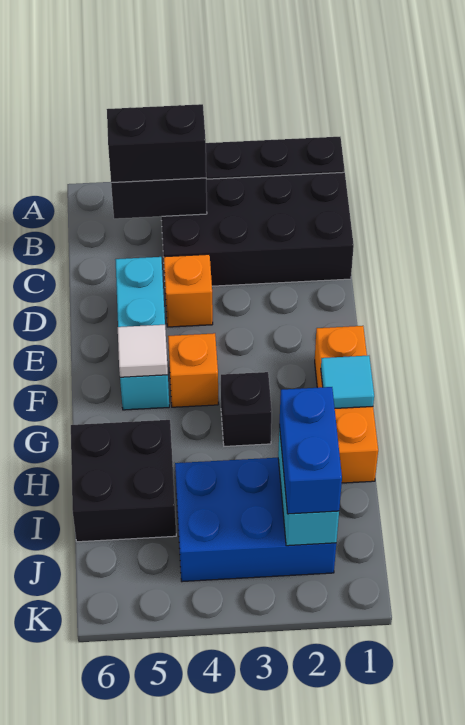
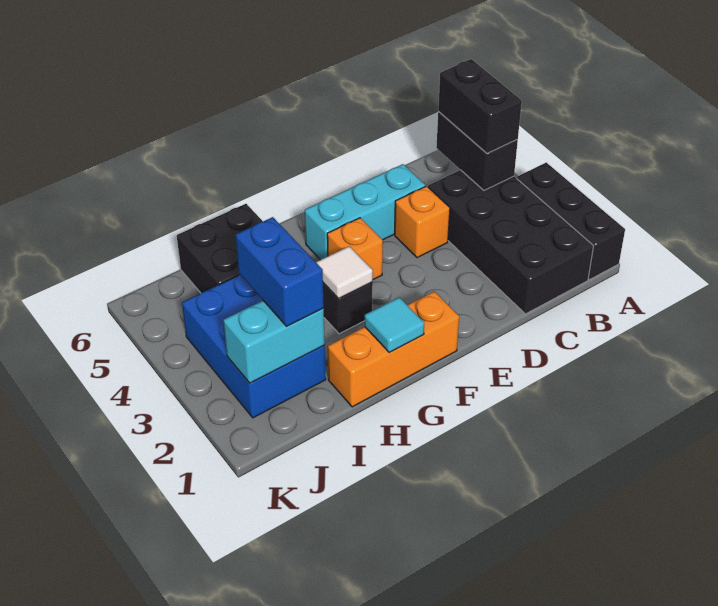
white tile F5 level 2 -> white tile G3 level 2
blue brick I2:J2 level 3 -> blue brick I2:I3 level 3

